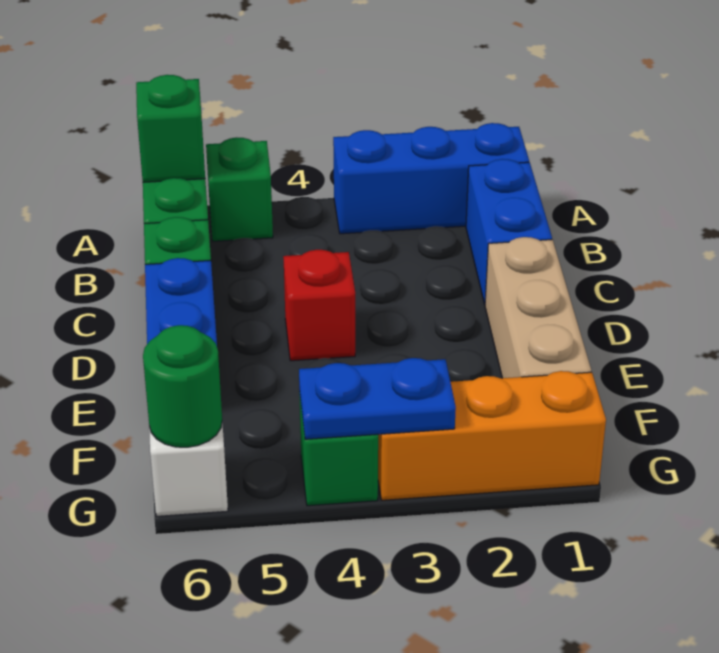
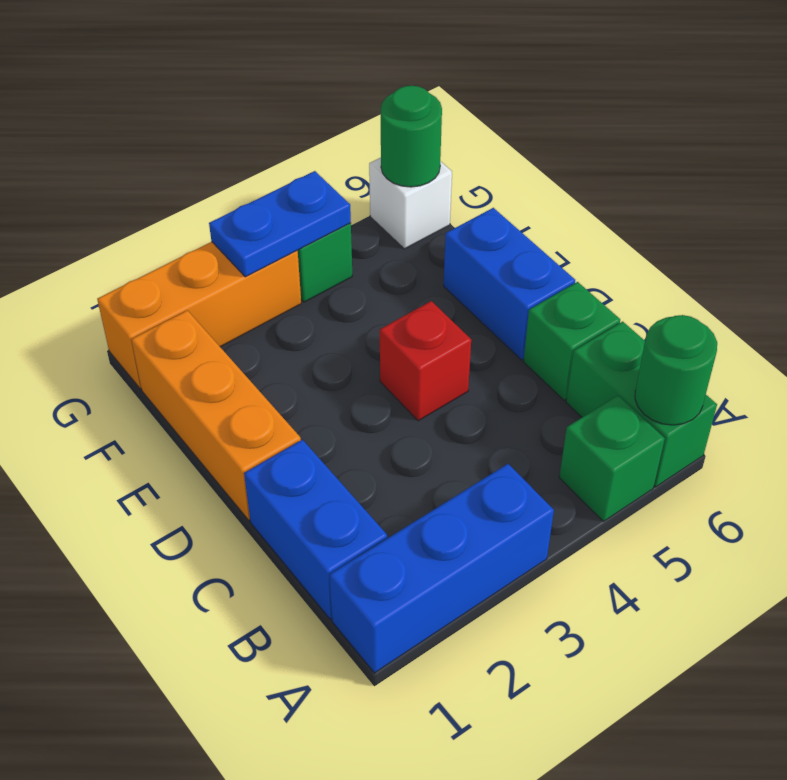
green brick A6 level 2 -> green round brick A6 level 2
tan brick D1:F1 level 1 -> orange brick D1:F1 level 1

